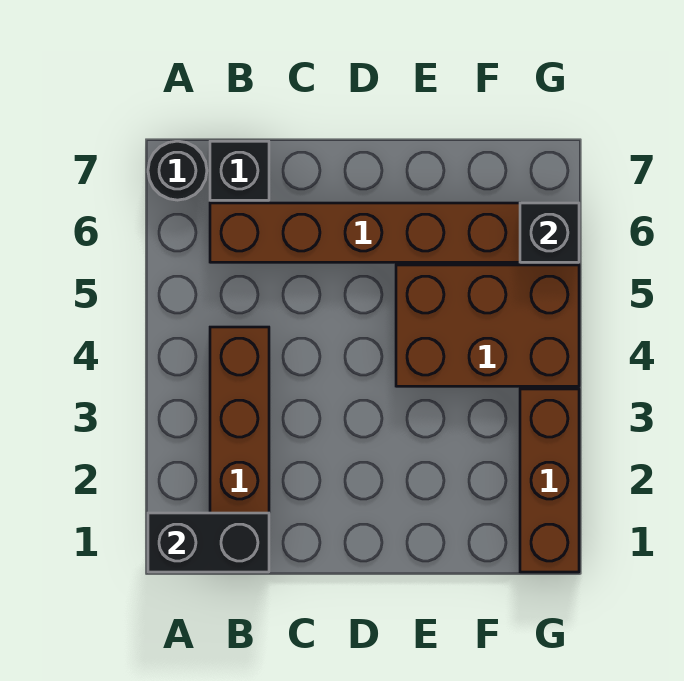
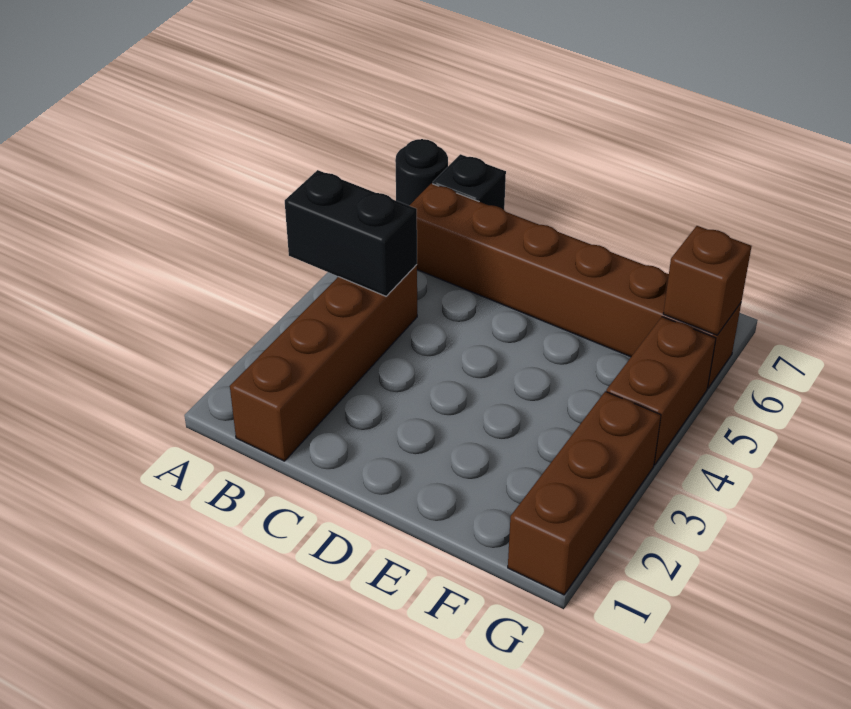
black brick A1:B1 level 2 -> black brick A4:B4 level 2
brown brick E4:G5 level 1 -> brown brick G4:G5 level 1
black brick G6 level 2 -> brown brick G6 level 2

